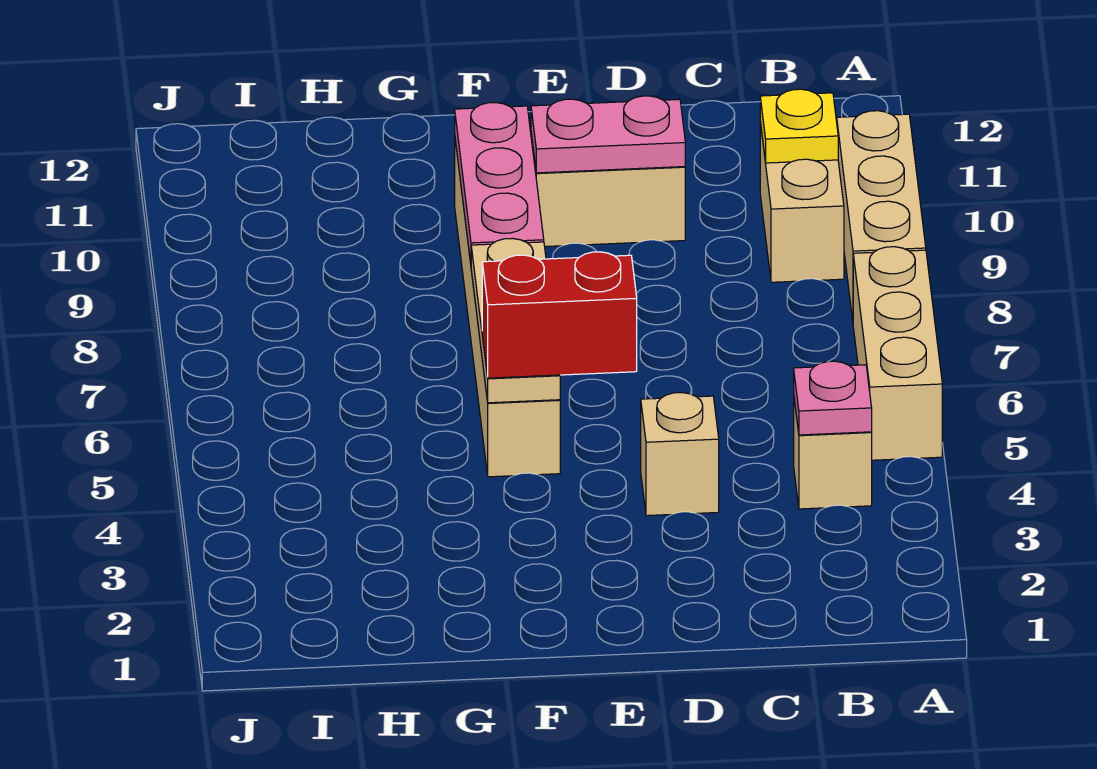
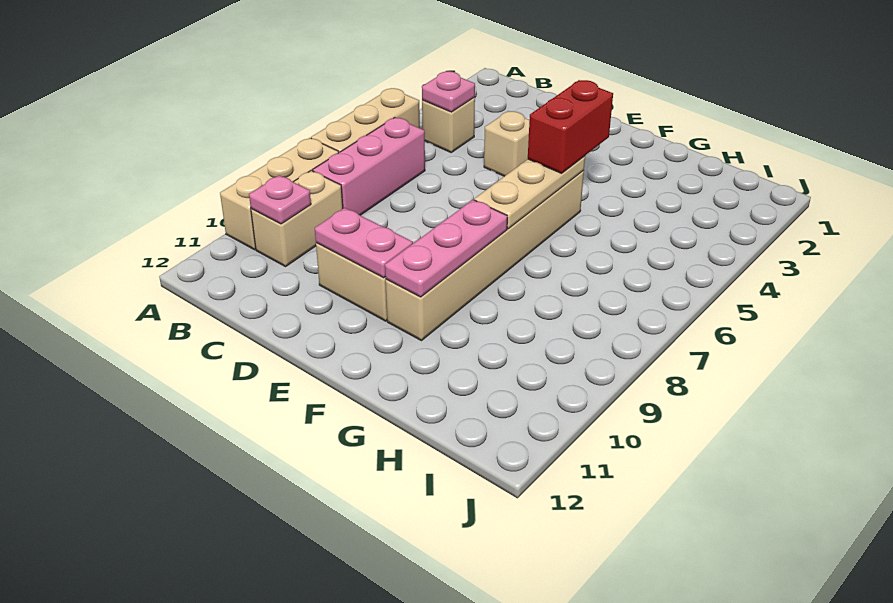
none -> pink brick B6:B8 level 1
yellow plate B10 level 2 -> pink plate B10 level 2
red brick E5:F5 level 3 -> red brick F4:F5 level 3

